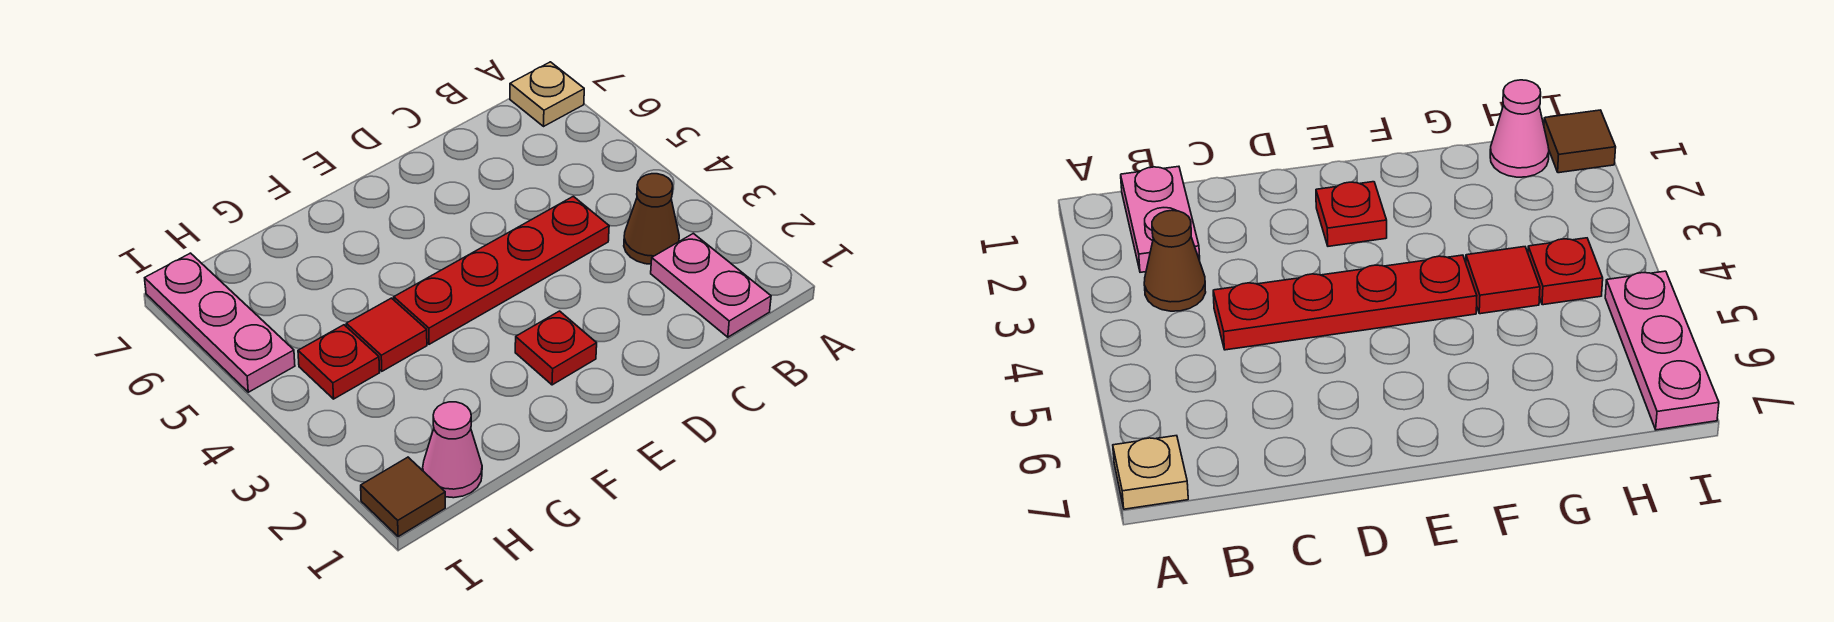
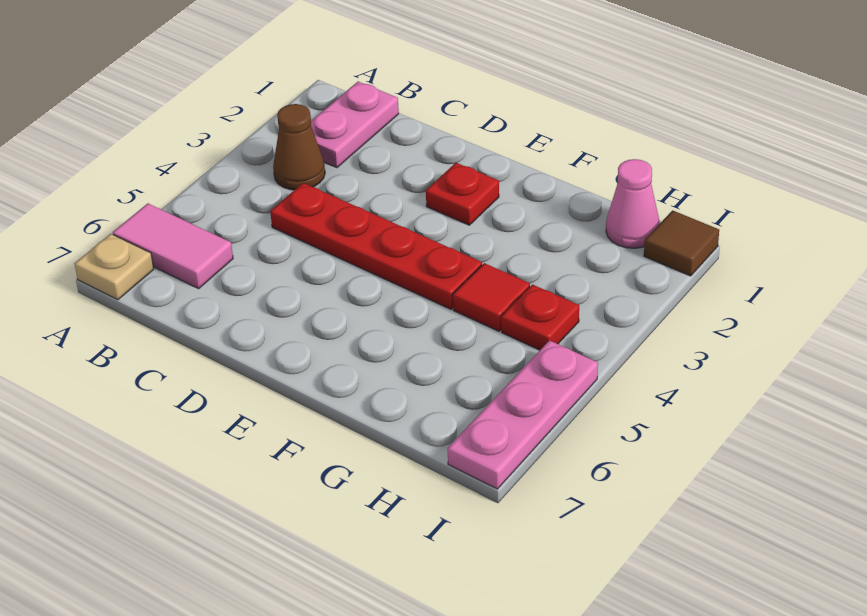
none -> pink tile A6:B6 level 1

